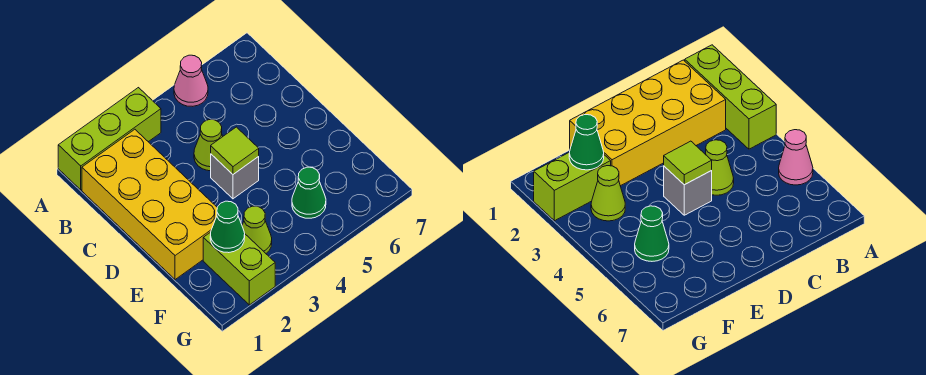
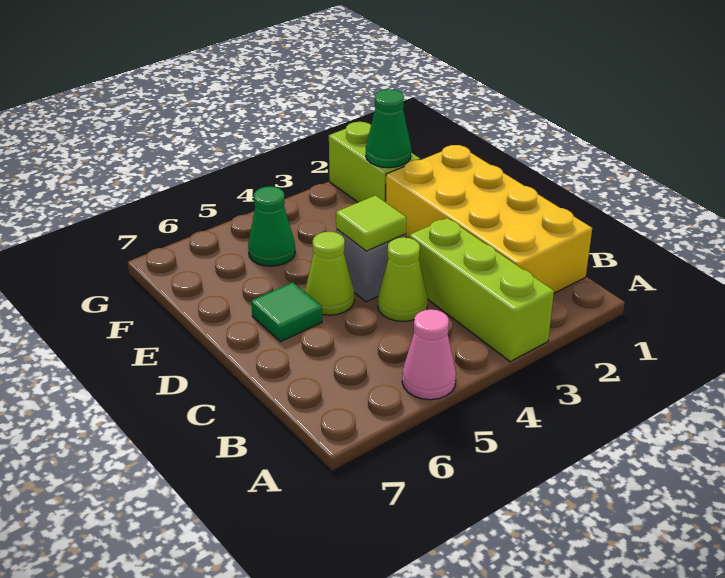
lime brick A1:A3 level 1 -> lime brick A3:C3 level 1
none -> green tile D6 level 1
lime cone F3 level 1 -> lime cone D5 level 1

